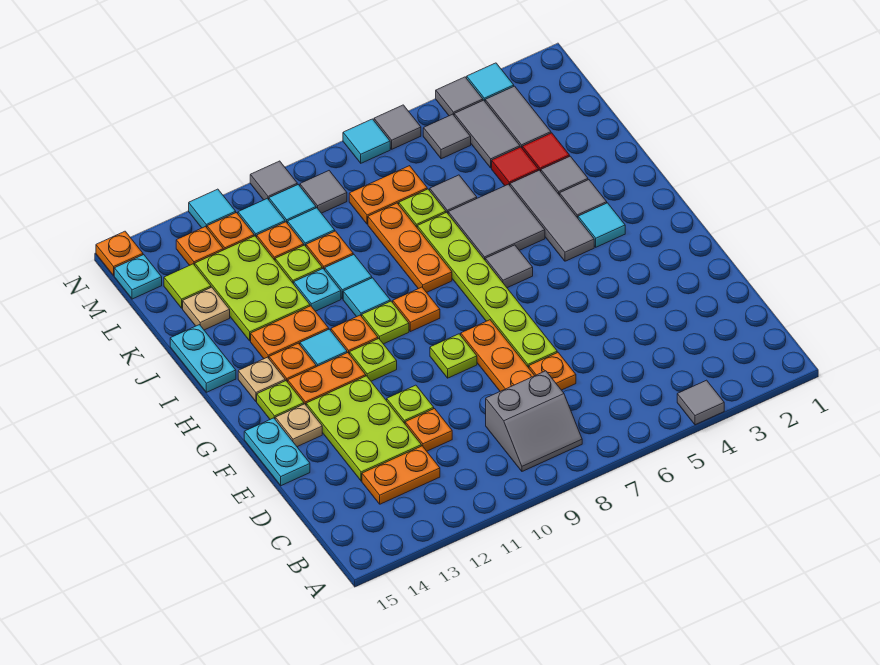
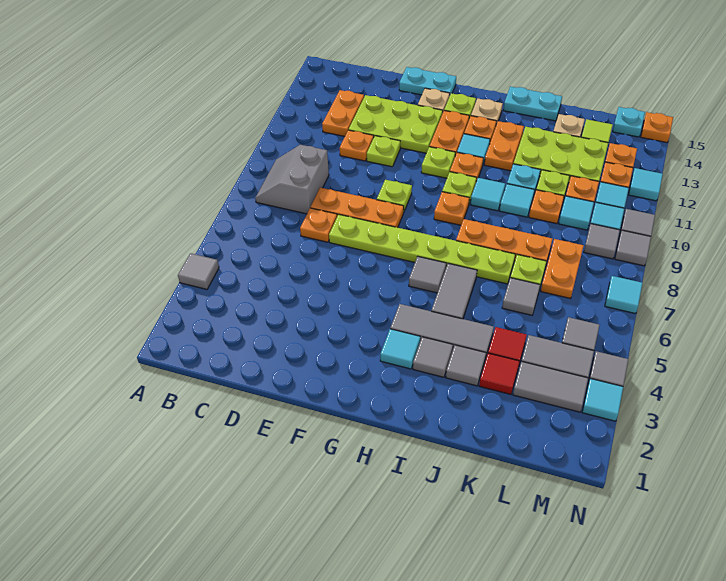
grey tile I5:J6 level 1 -> grey tile I5:I6 level 1
grey tile N6 level 1 -> grey tile N9 level 1

